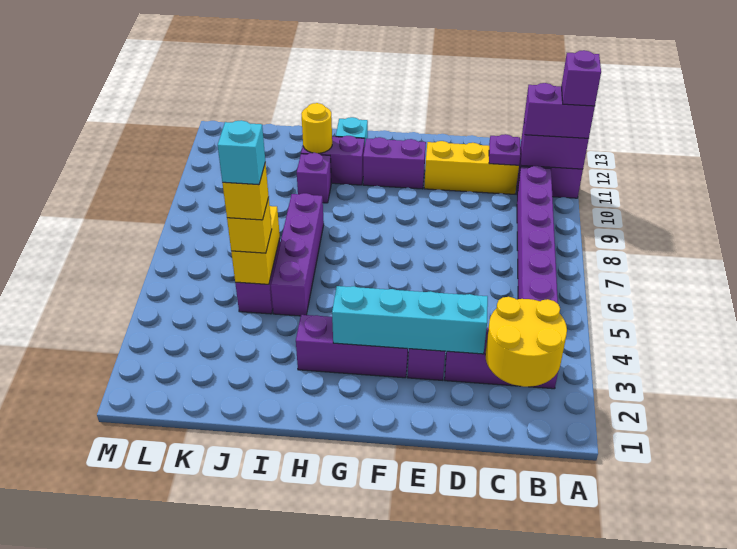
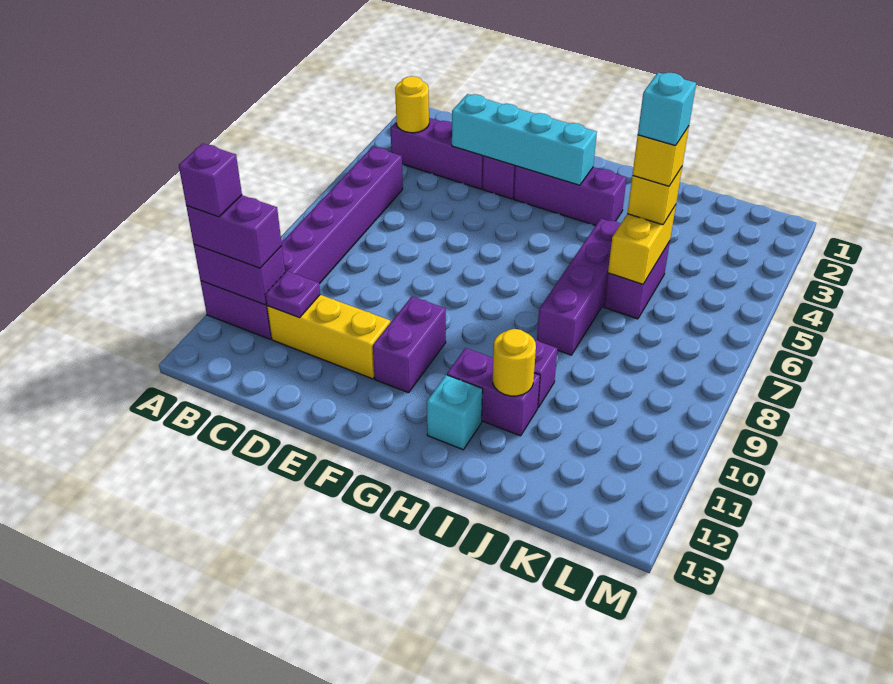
yellow round brick B2:C3 level 2 -> yellow round brick B3 level 2
purple brick F11:G11 level 1 -> purple brick F10:F11 level 1

